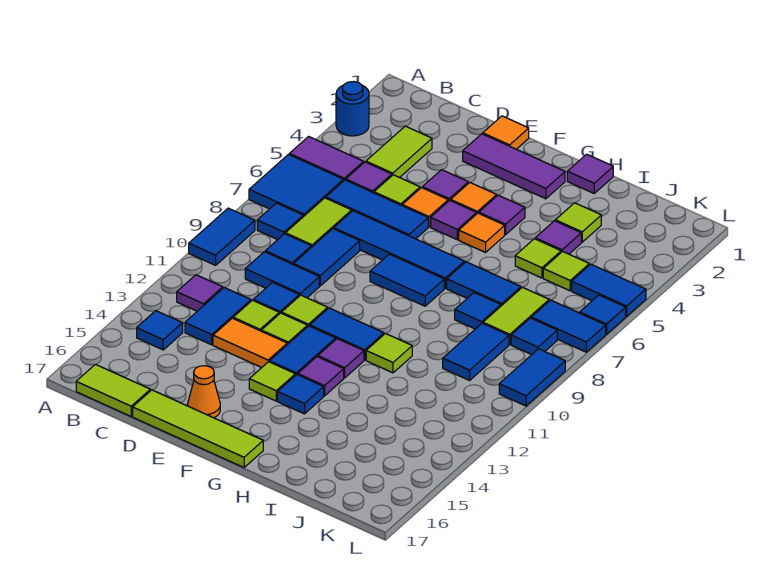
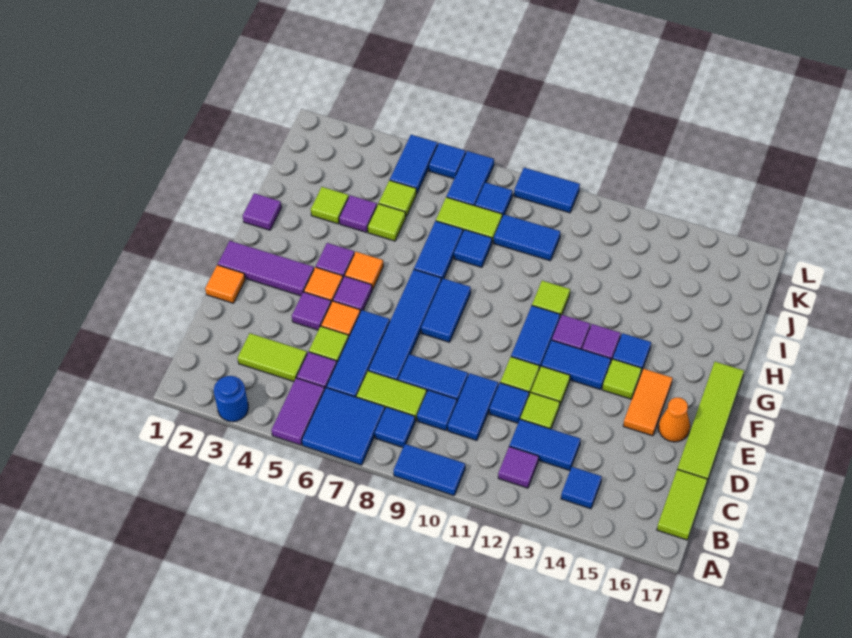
orange tile D13:E13 level 1 -> orange tile E15:F15 level 1
purple tile E2:G2 level 1 -> purple tile F1:F3 level 1

